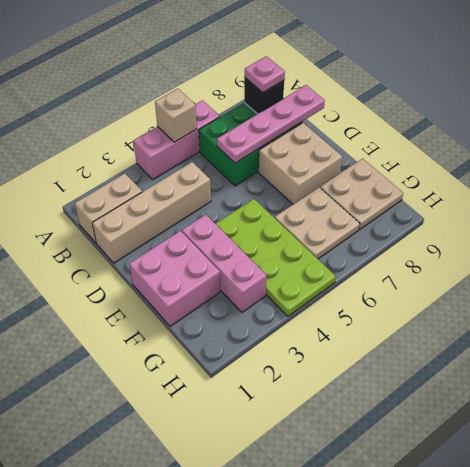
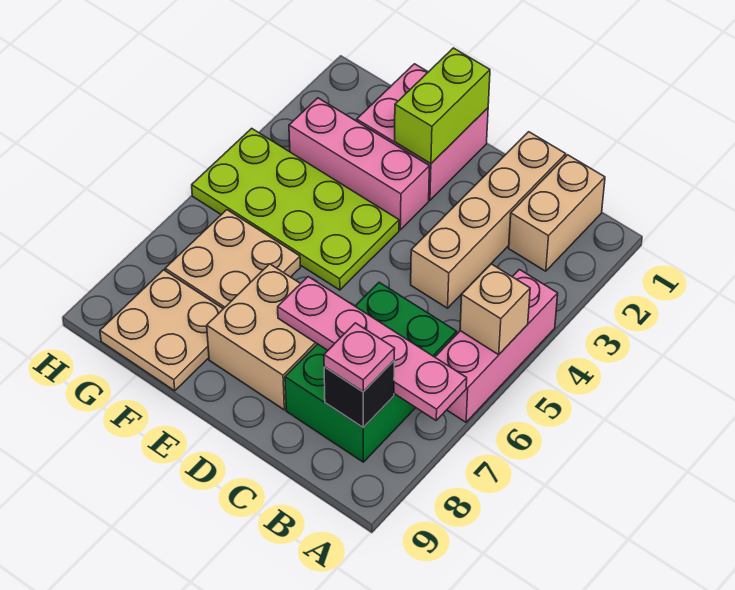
pink plate C6:C9 level 2 -> pink plate A7:D7 level 2
none -> lime brick E1:E2 level 2

